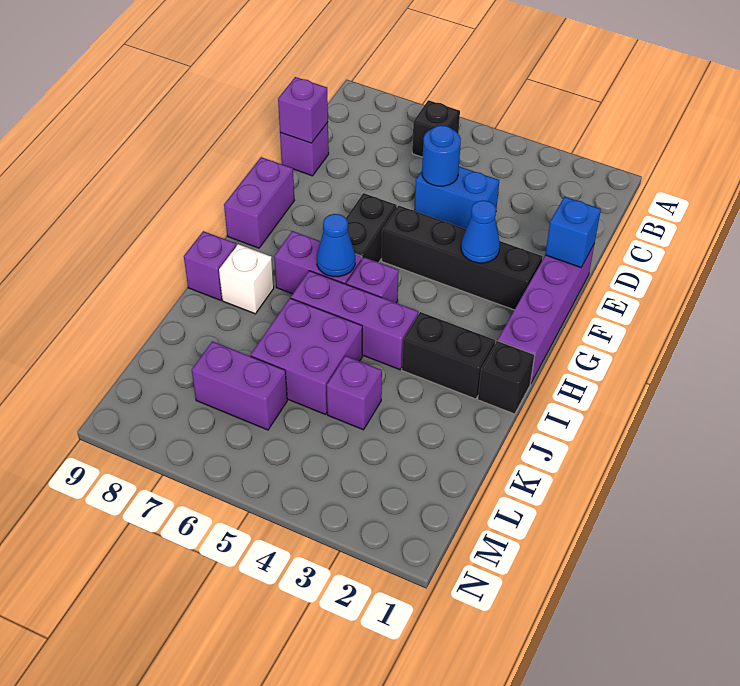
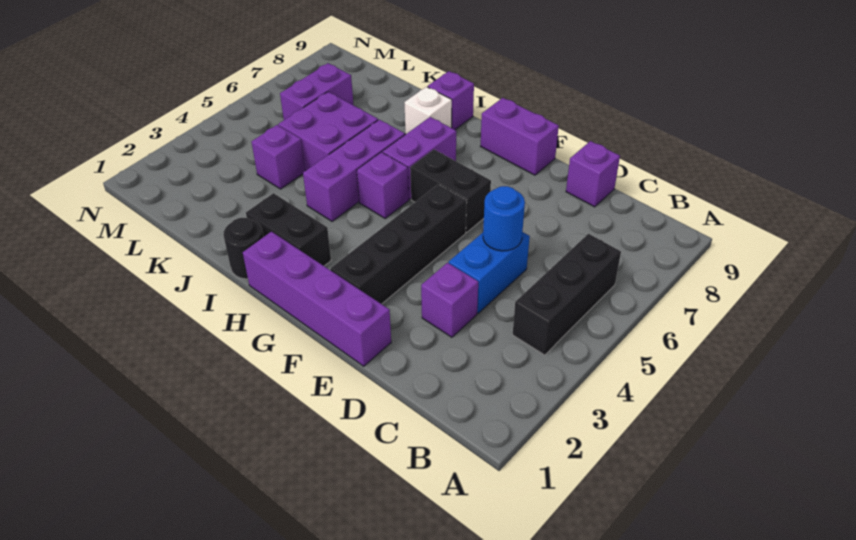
black brick B6 level 1 -> black brick B4:B6 level 1
purple brick D9 level 2 -> purple brick D3 level 1
blue brick E1 level 2 -> none
blue cone F3 level 2 -> none
blue cone H6 level 2 -> none
black brick I1 level 1 -> black round brick I1 level 1
black brick I2:I3 level 1 -> black brick H2:I2 level 1

